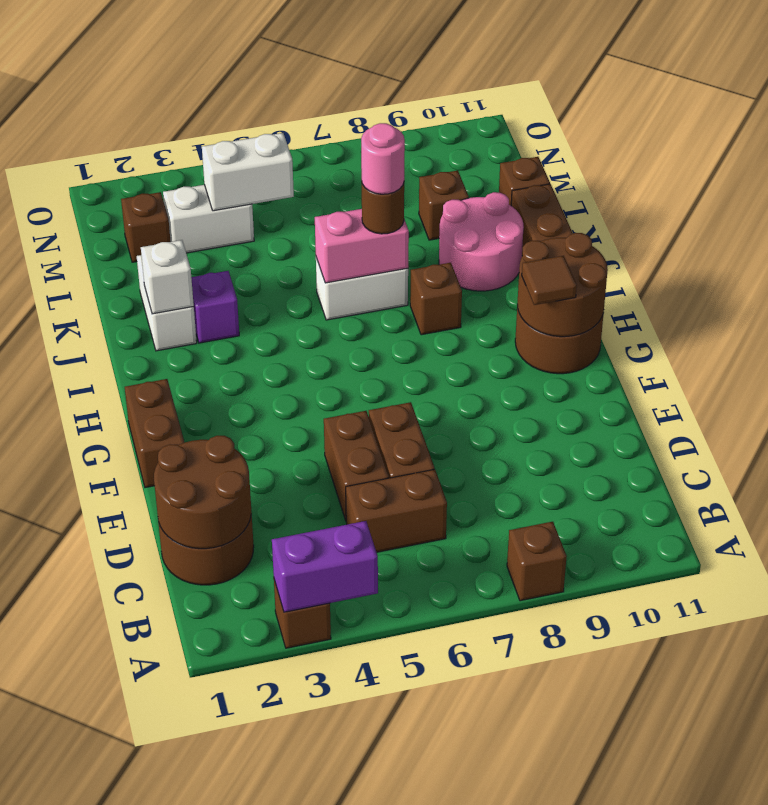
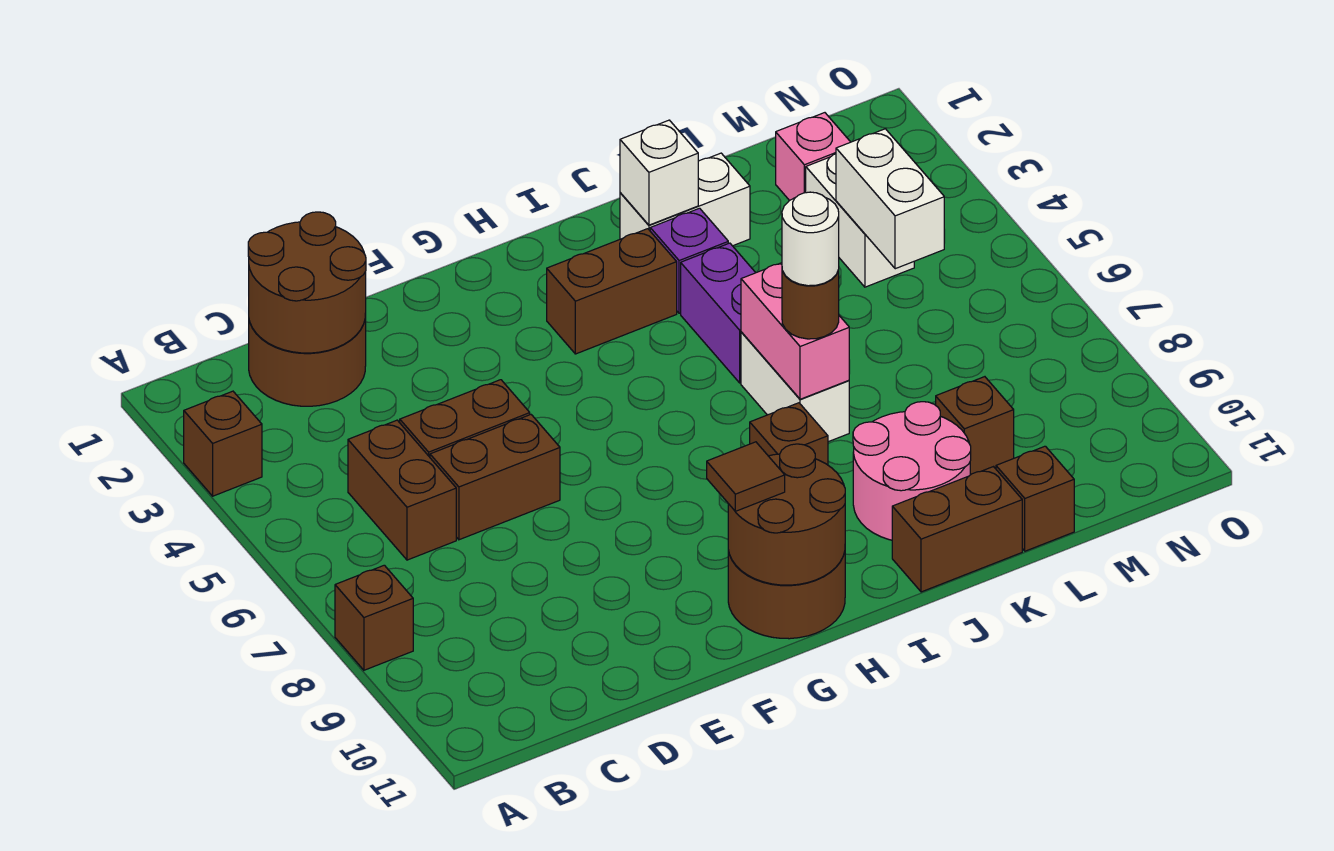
purple brick A3:A4 level 2 -> purple brick J4:J5 level 1
brown brick F1:G1 level 1 -> brown brick H3:I3 level 1
pink round brick J7 level 4 -> white round brick J7 level 4
brown brick M2 level 1 -> pink brick M2 level 1

